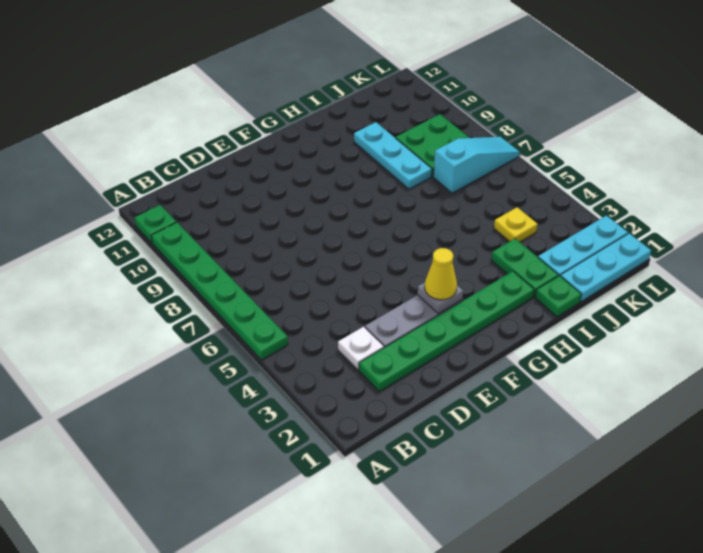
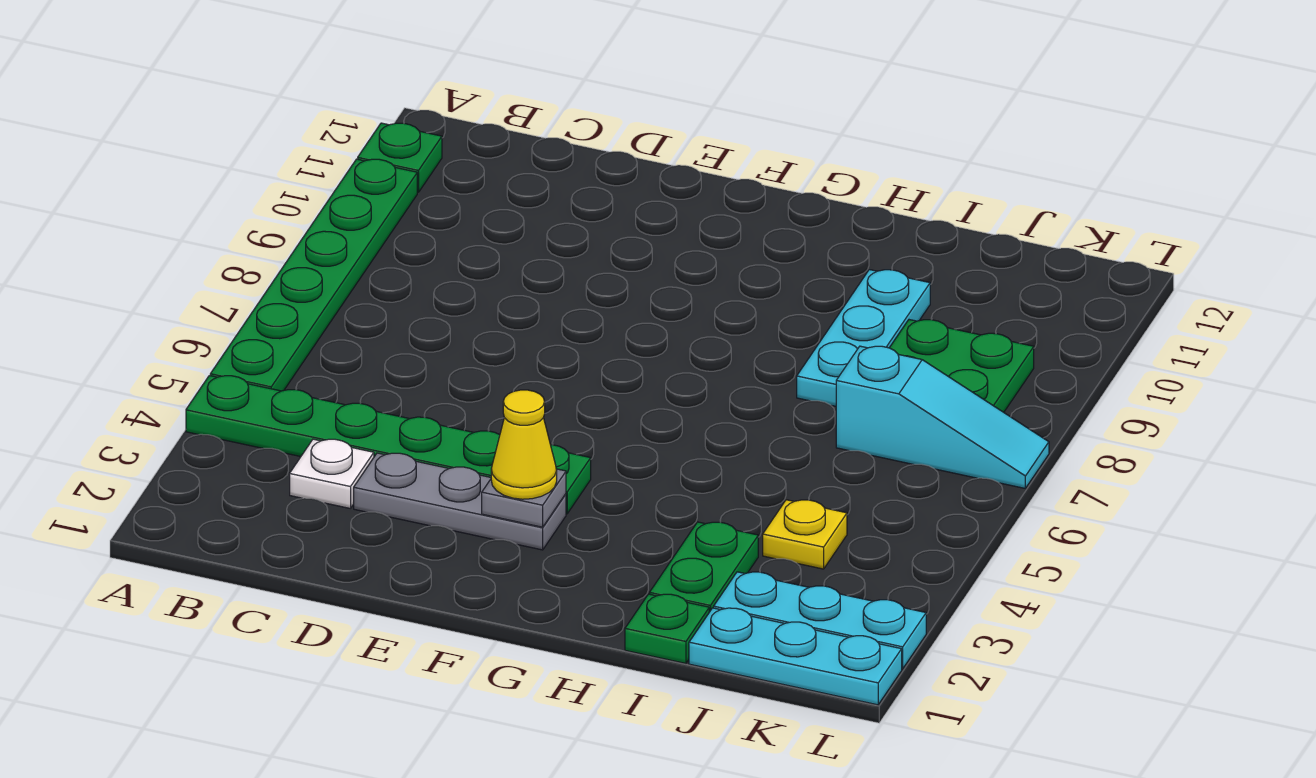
green plate C2:H2 level 1 -> green plate A4:F4 level 1

